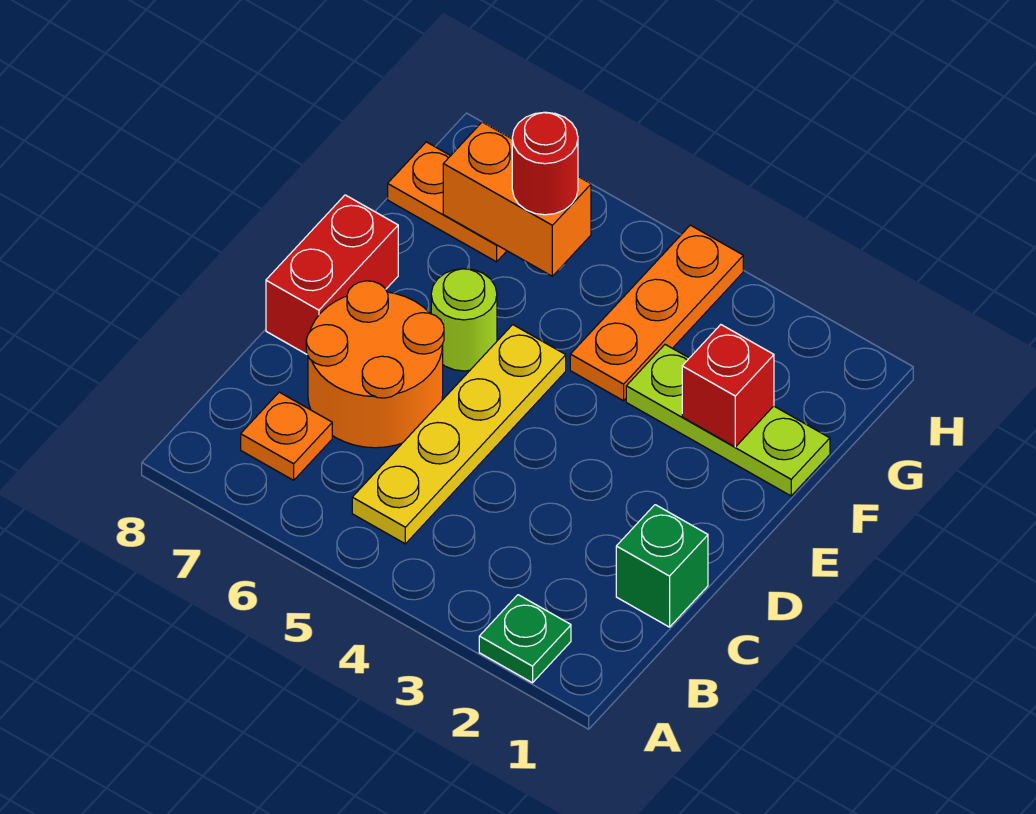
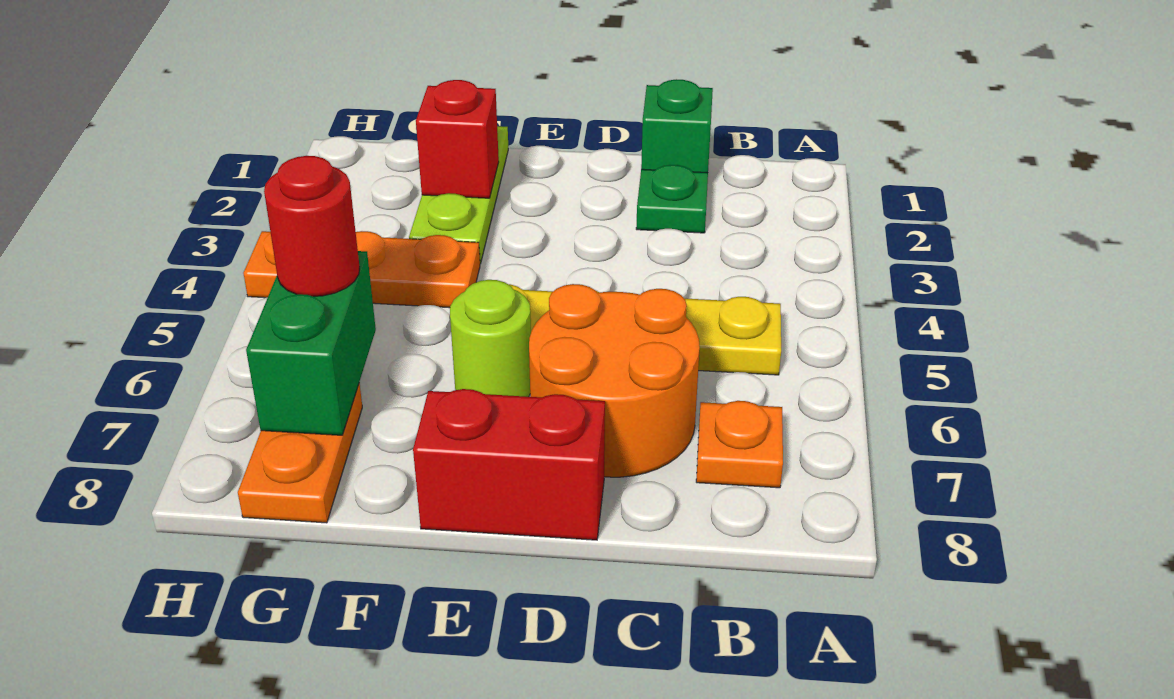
green plate A2 level 1 -> green plate C2 level 1
orange brick G6:G7 level 2 -> green brick G6:G7 level 2

